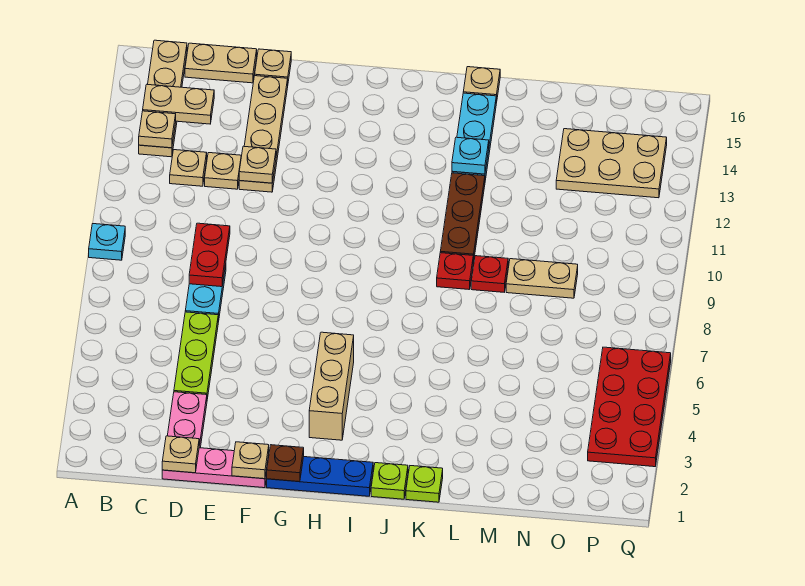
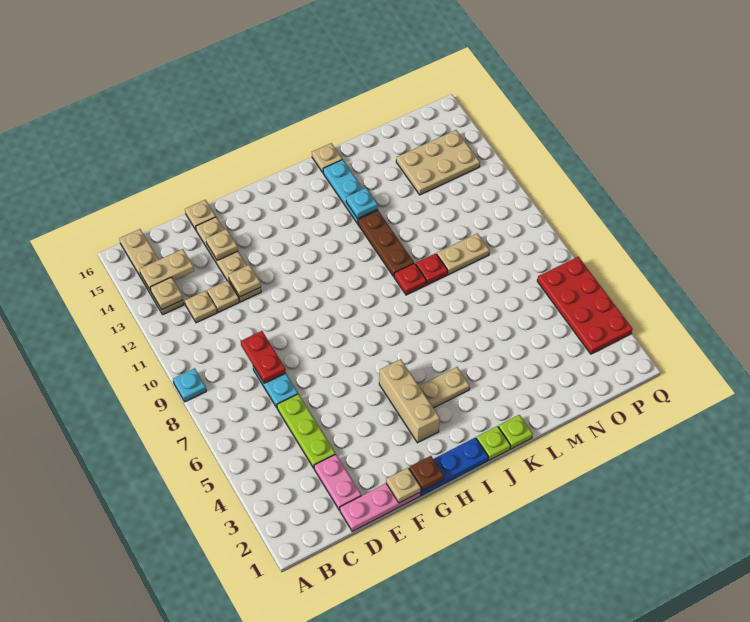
tan plate C16:D16 level 1 -> tan plate I4:J4 level 1
tan plate D1 level 2 -> tan plate E14 level 2

